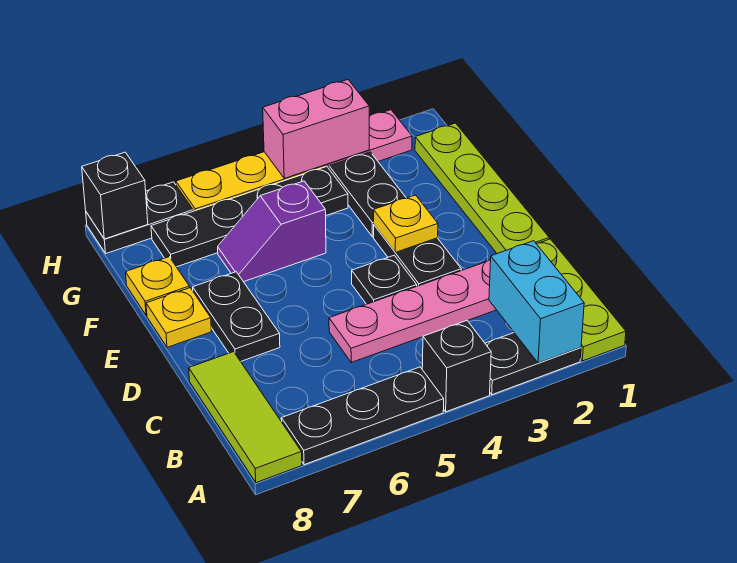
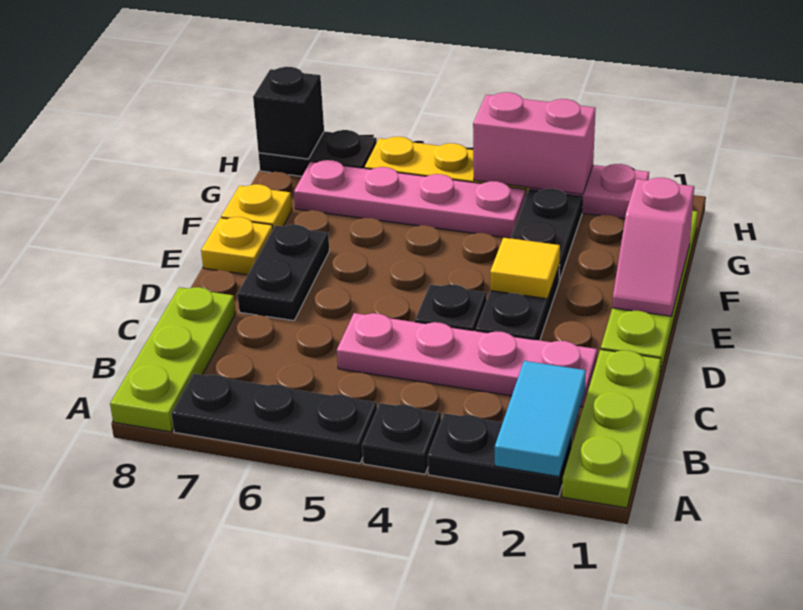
cyan brick A2:B2 level 2 -> cyan tile A2:B2 level 2
black brick A4 level 1 -> black plate A4 level 1
lime tile A8:C8 level 1 -> lime plate A8:C8 level 1
none -> pink slope E1:F1 level 2 top F
yellow plate E3 level 2 -> yellow tile E3 level 2
purple slope F5:F6 level 1 top 5 -> none
black plate G4:G7 level 1 -> pink plate G4:G7 level 1

